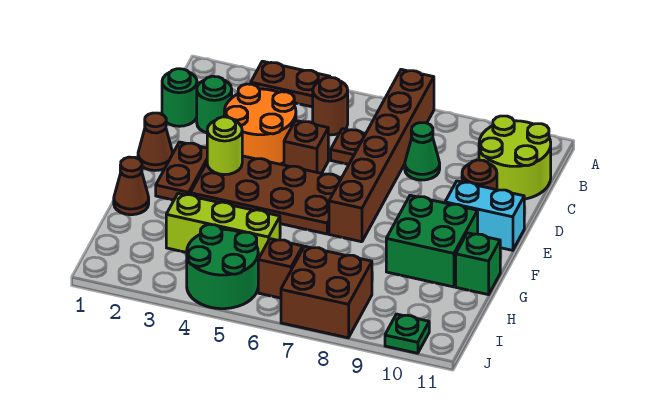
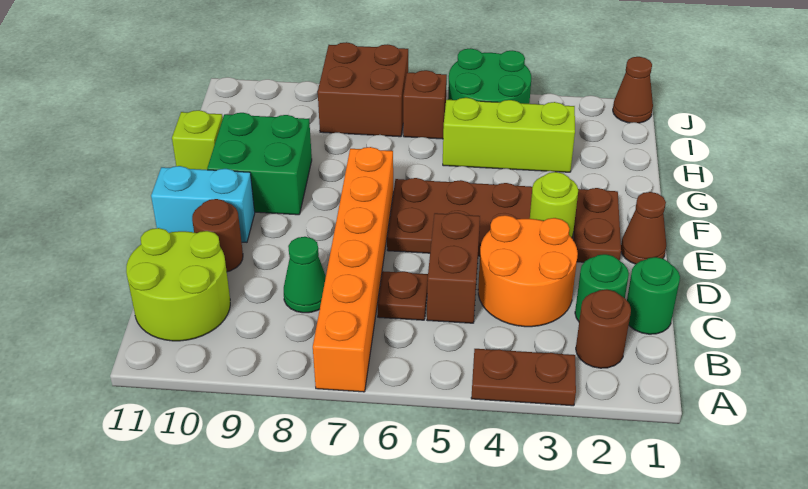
brown brick A7:F7 level 1 -> orange brick A7:F7 level 1
brown round brick B5 level 1 -> brown round brick B2 level 1
brown brick D5 level 1 -> brown brick C5:D5 level 1
brown cone G1 level 1 -> brown cone J1 level 1
green brick G11 level 1 -> lime brick G11 level 1
green plate J10 level 1 -> none

